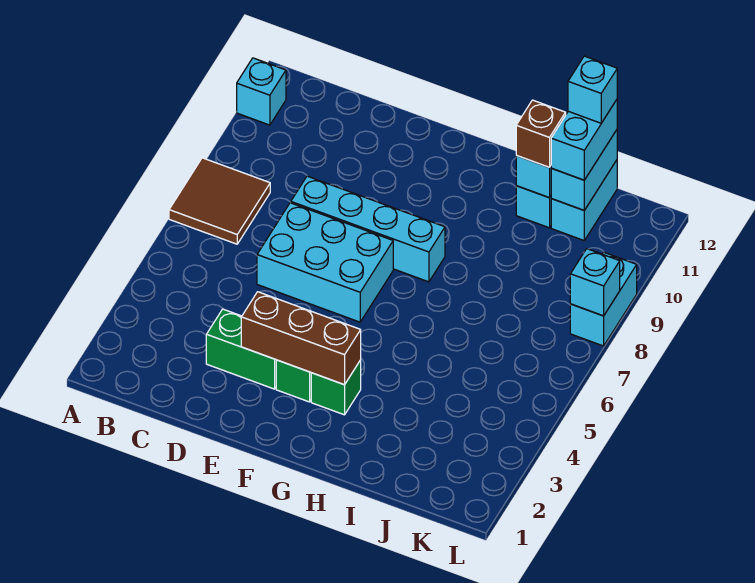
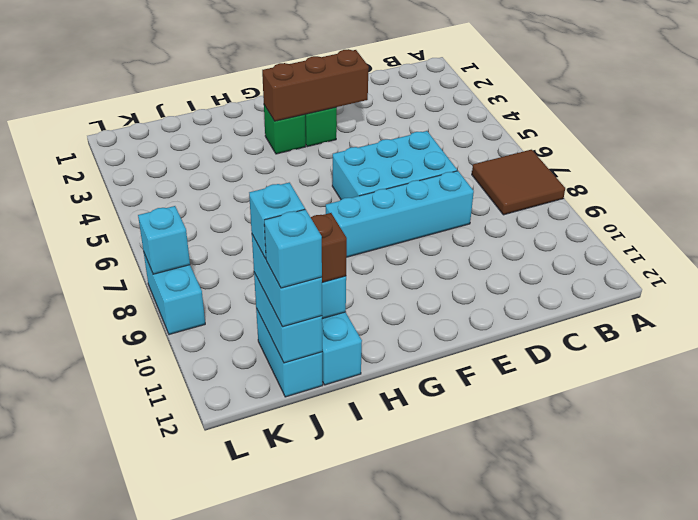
cyan brick A11 level 1 -> cyan brick J11 level 4
green brick D3:E3 level 1 -> none

